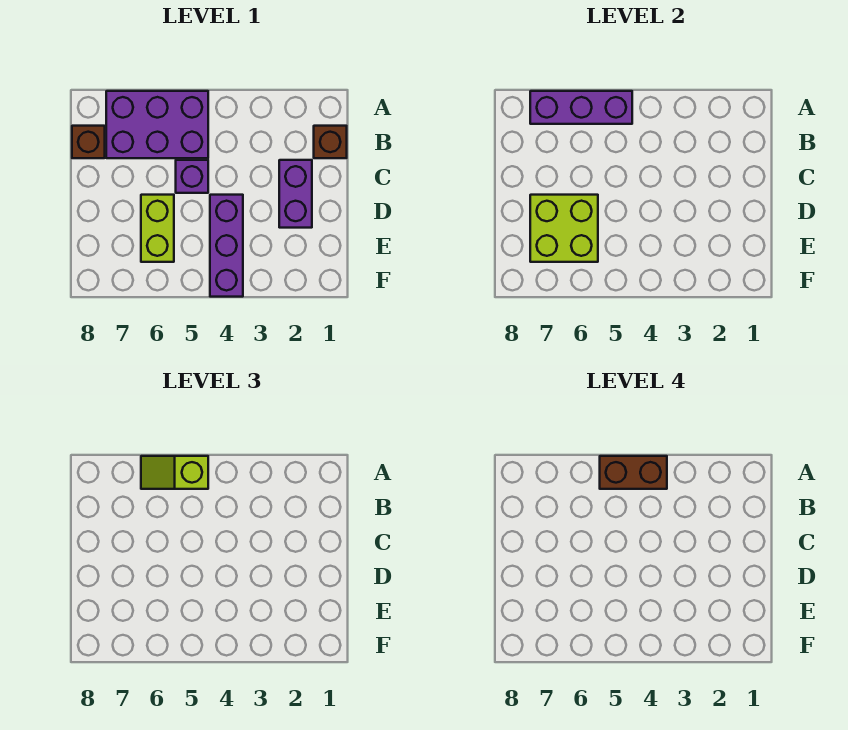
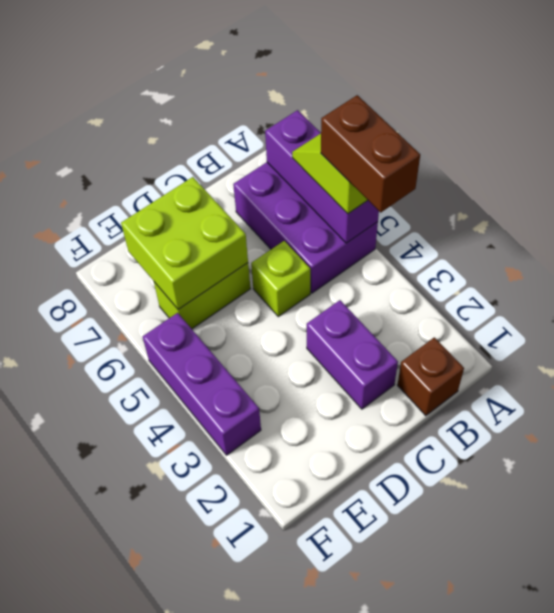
brown brick B8 level 1 -> none
purple brick C2:D2 level 1 -> purple brick C2:C3 level 1
purple brick C5 level 1 -> lime brick C5 level 1
purple brick D4:F4 level 1 -> purple brick F3:F5 level 1

